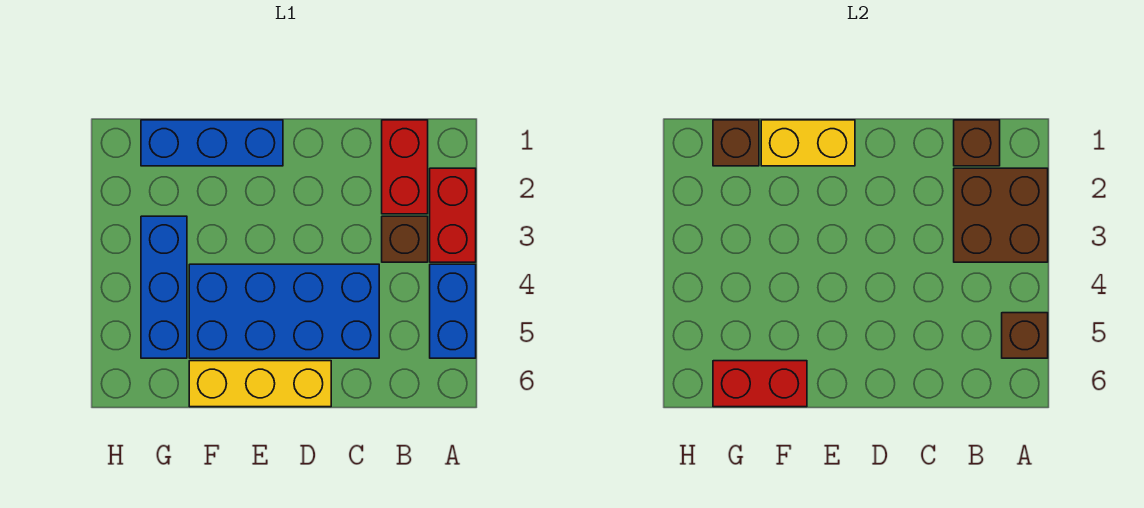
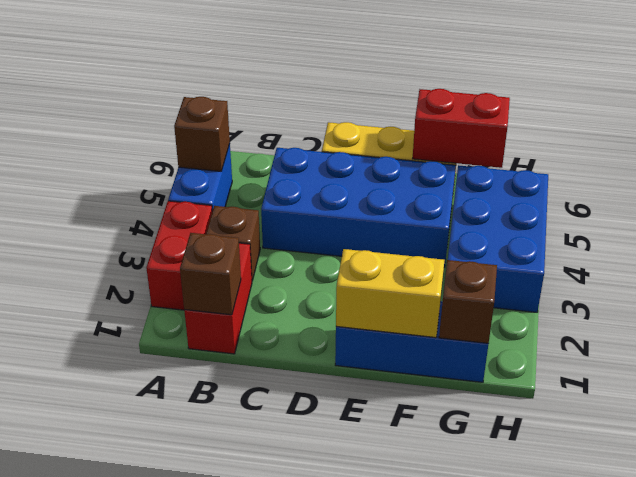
brown brick A2:B3 level 2 -> none
blue brick G3:G5 level 1 -> blue brick G3:H5 level 1

